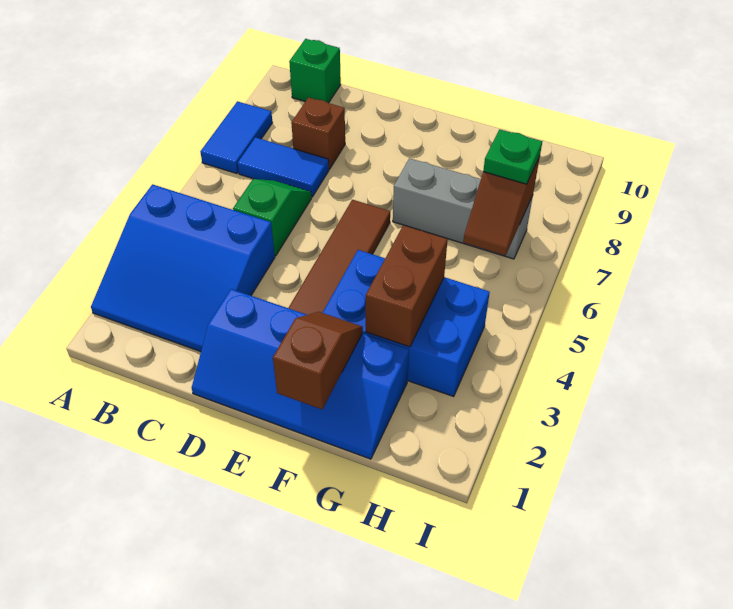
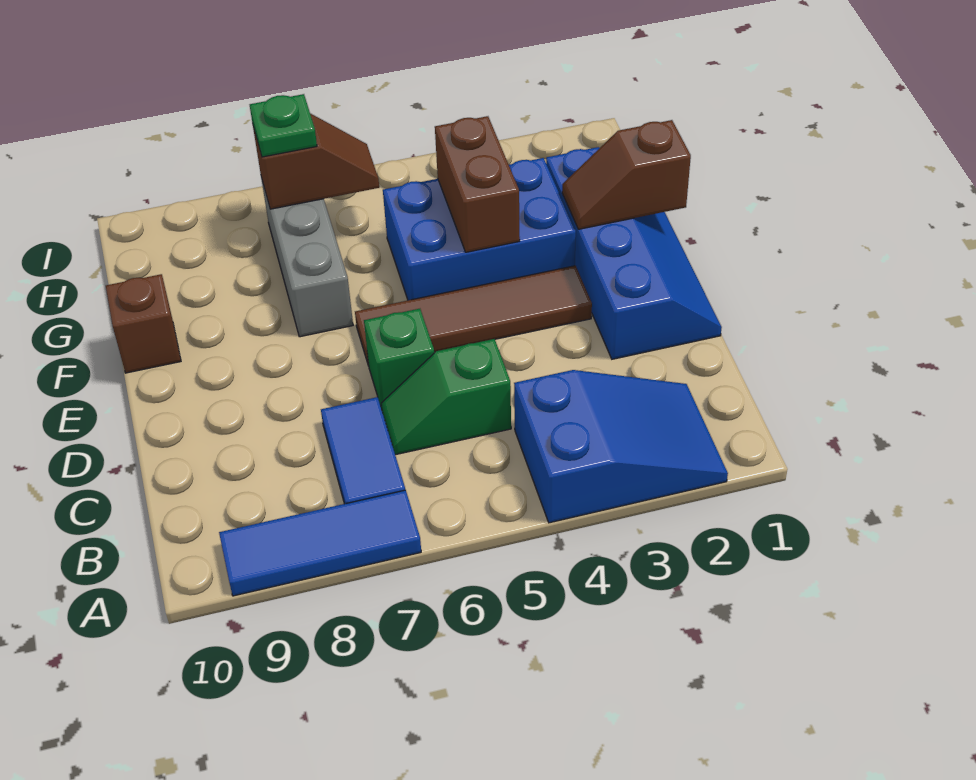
blue slope A2:C4 level 1 top 4 -> blue slope A2:B4 level 1 top 4
blue tile A7:A8 level 1 -> blue tile A7:A9 level 1
green brick B10 level 1 -> green brick D6 level 1
brown brick C8 level 1 -> brown brick F10 level 1
blue brick F3:H4 level 1 -> blue brick F3:G5 level 1
brown brick G3:G4 level 2 -> brown brick F4:G4 level 2

